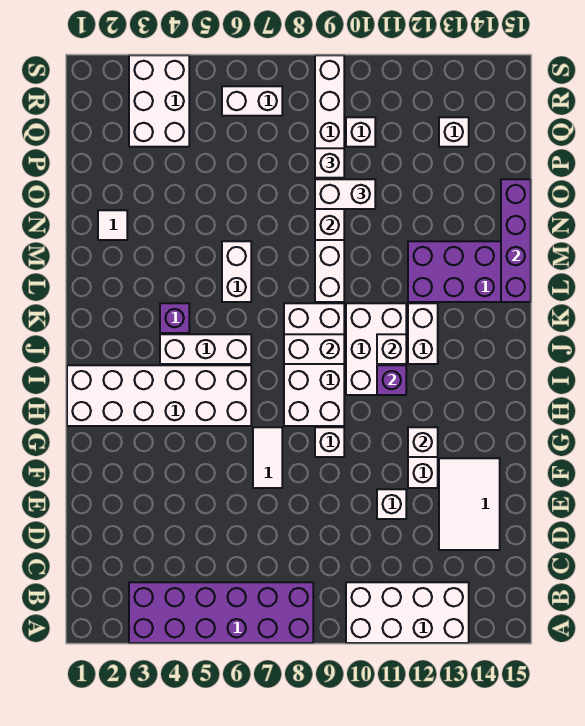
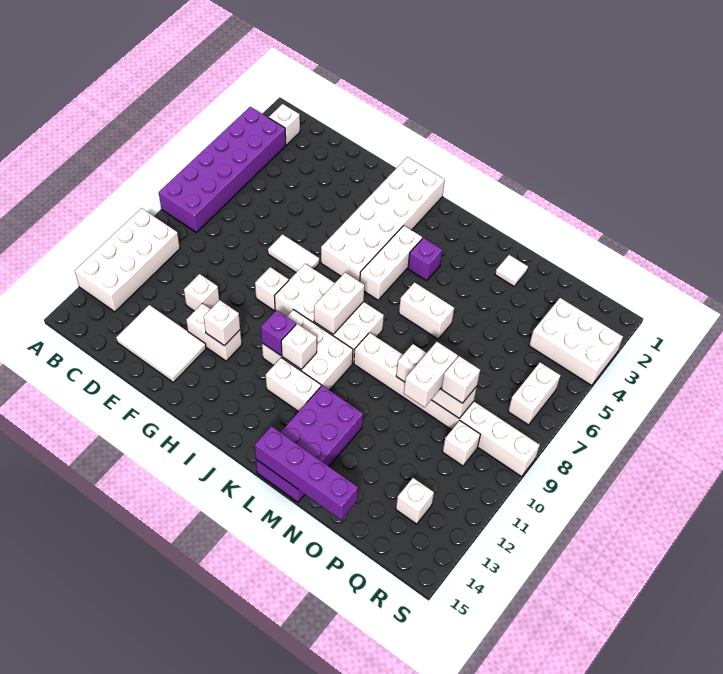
none -> white brick B2 level 1

